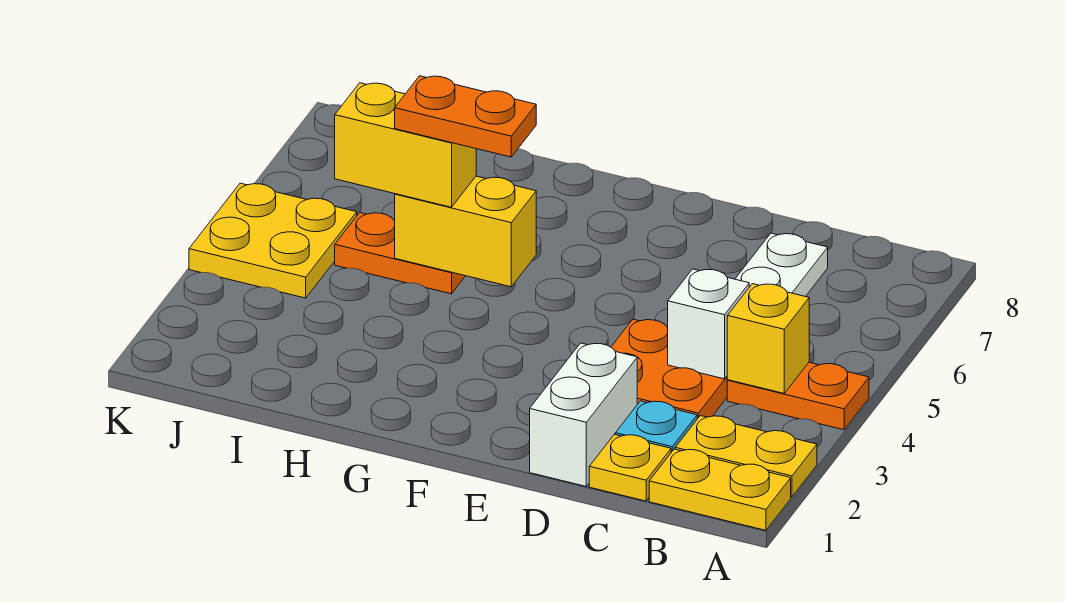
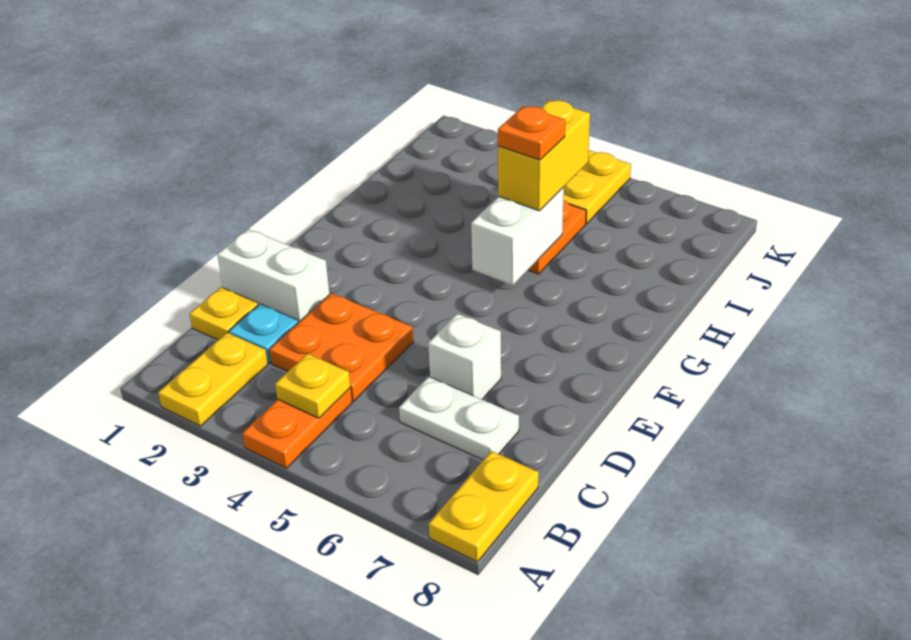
yellow plate A1:B1 level 1 -> yellow plate A8:B8 level 1
yellow brick B4 level 2 -> yellow plate B4 level 2
white brick C4 level 2 -> white brick D6 level 1
yellow brick G5:H5 level 2 -> white brick G5:H5 level 2
orange plate G5:H5 level 4 -> orange plate H5 level 4

